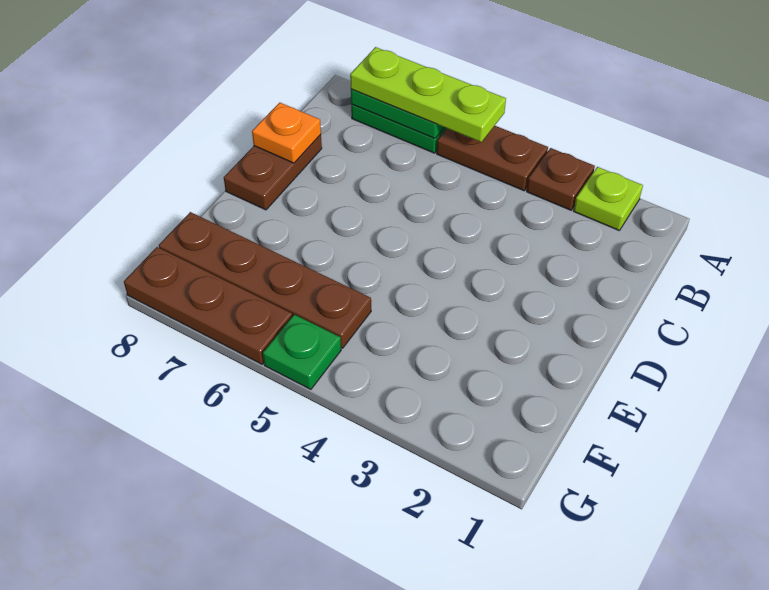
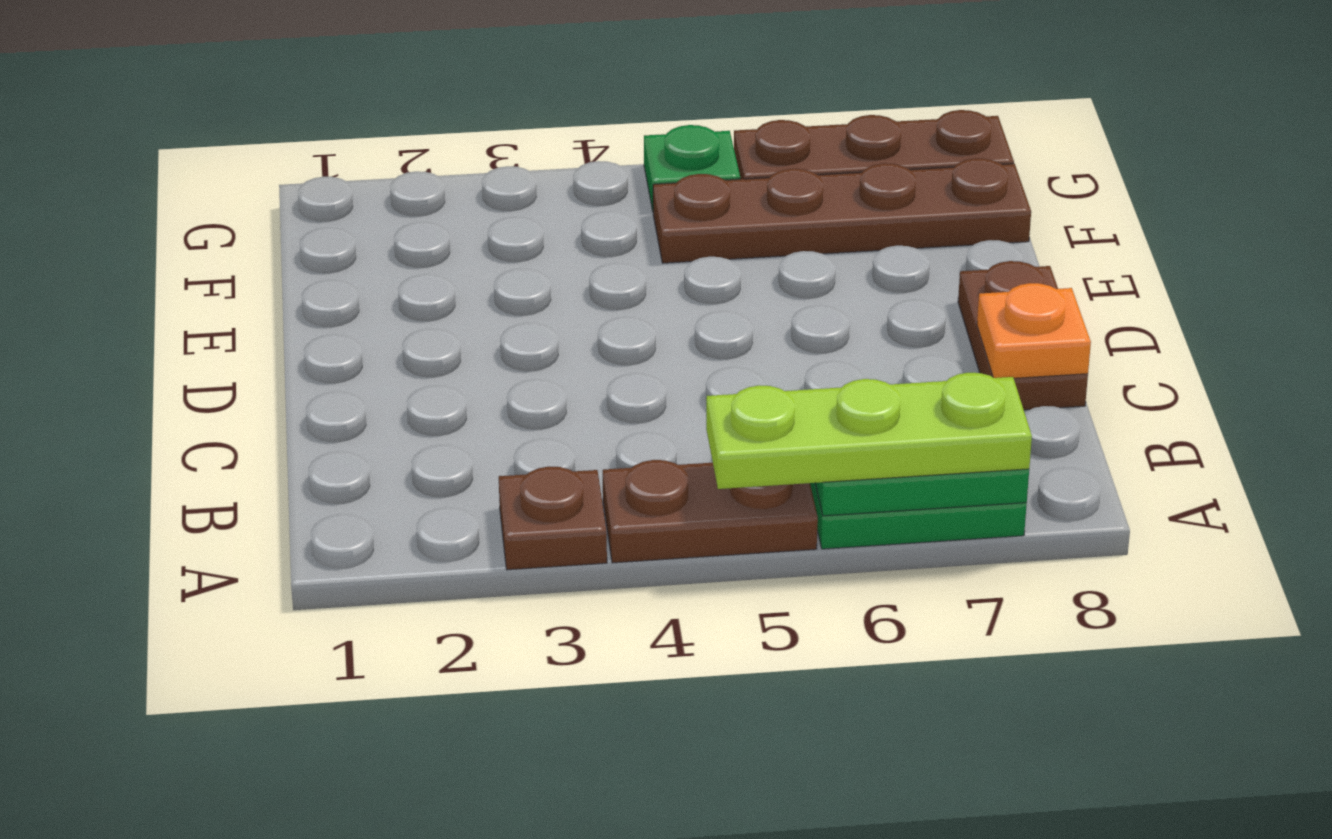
lime plate A2 level 1 -> none

